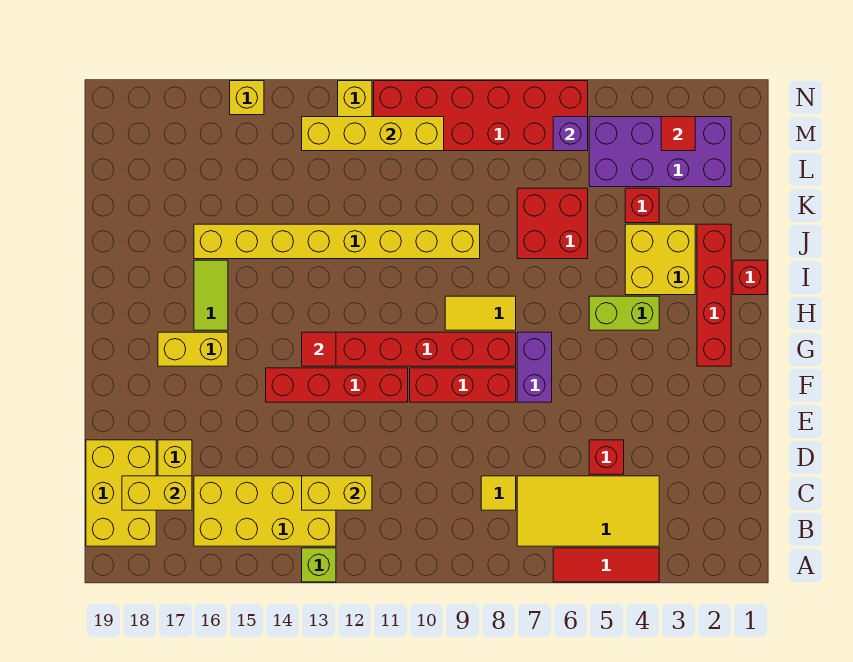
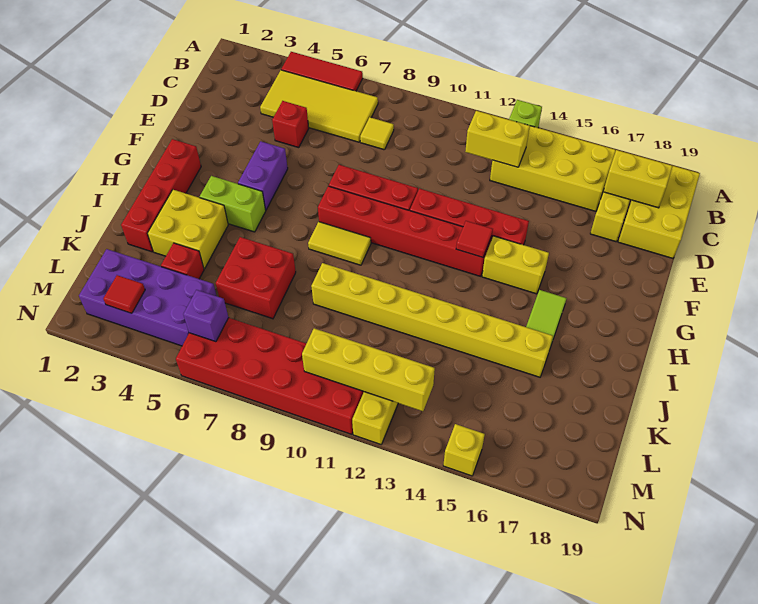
purple brick F7:G7 level 1 -> purple brick F5:G5 level 1
yellow brick G16:G17 level 1 -> yellow brick G14:G15 level 1
red brick I1 level 1 -> none

